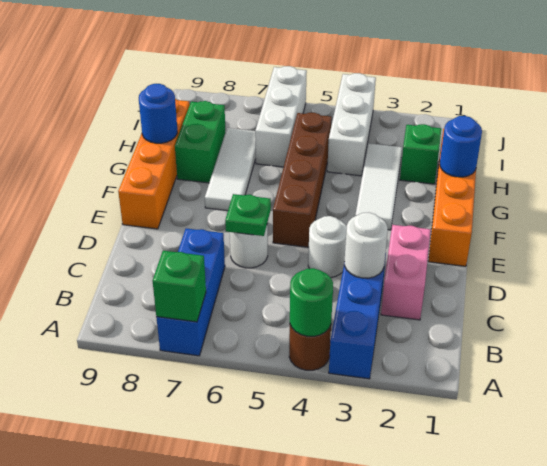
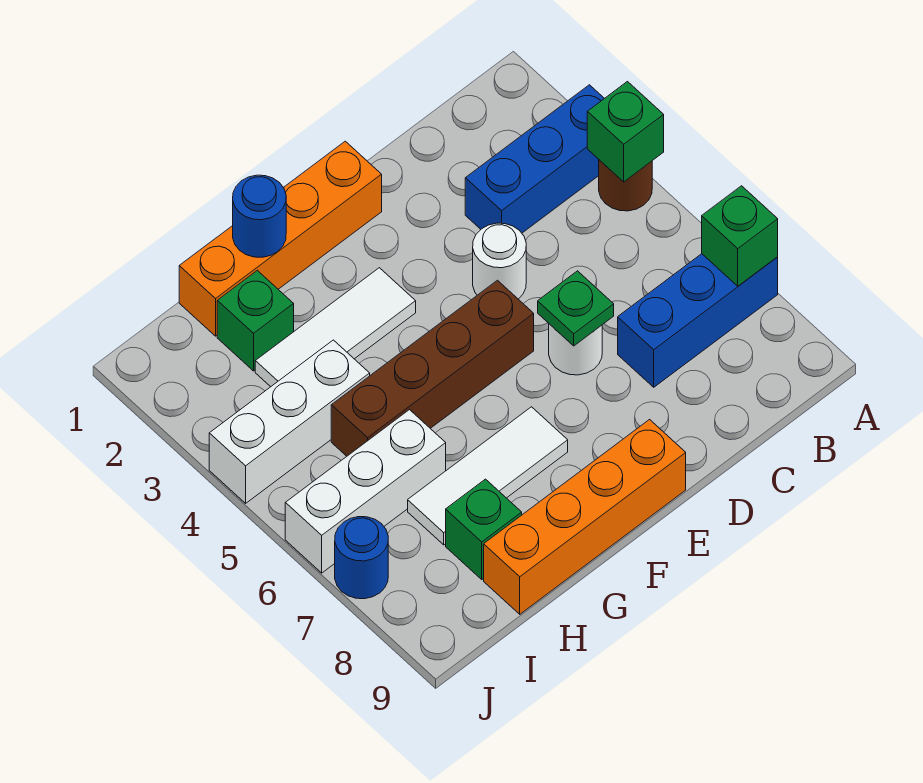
green round brick A4 level 2 -> green brick A4 level 2
pink brick C2:D2 level 1 -> none
white round brick C3 level 2 -> none
green brick G8:H8 level 1 -> green brick H8 level 1
blue round brick G9 level 2 -> blue round brick J7 level 1

